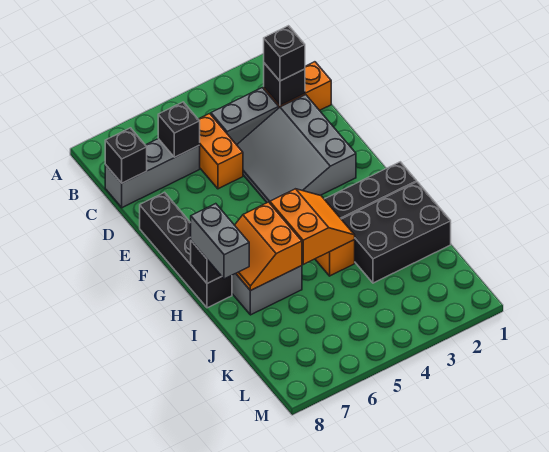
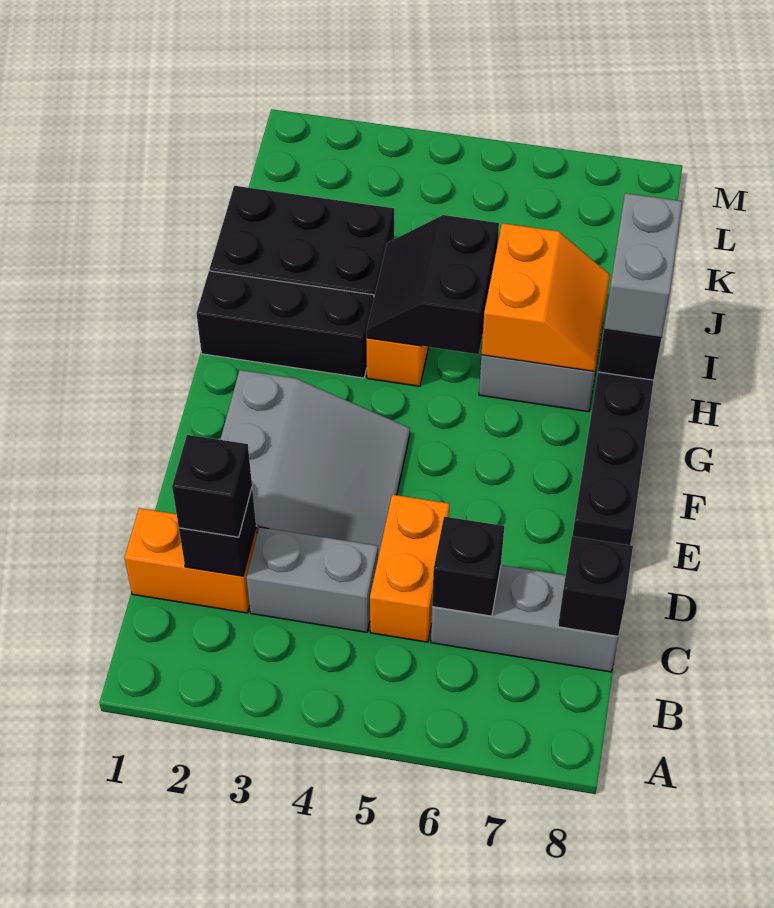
orange slope H4:I5 level 2 top 5 -> black slope H4:I5 level 2 top 5

